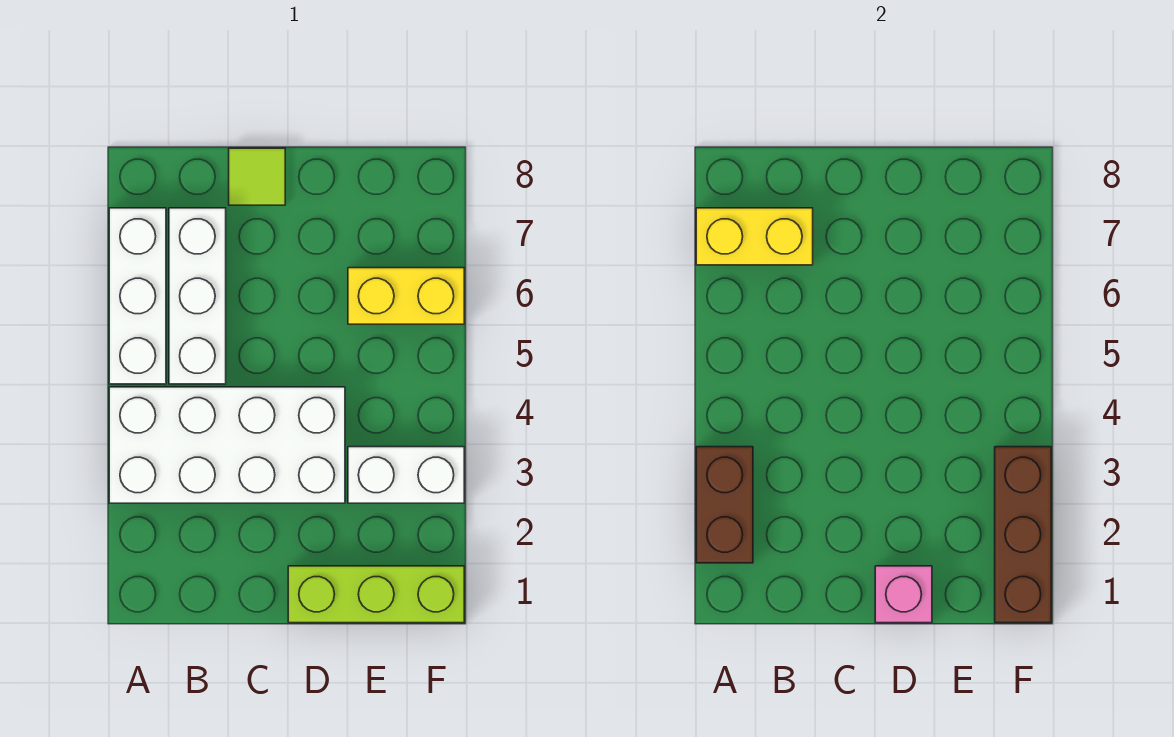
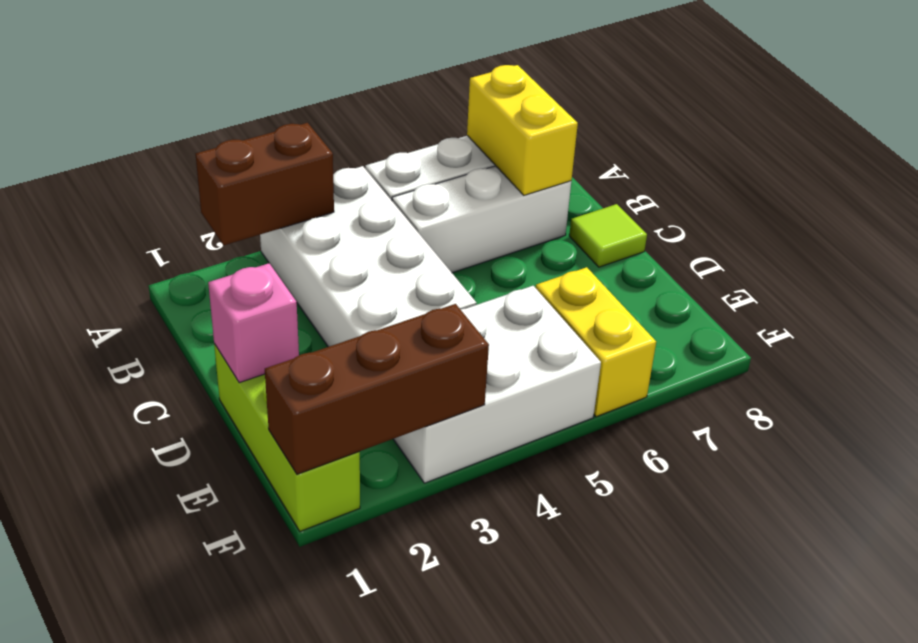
white brick E3:F3 level 1 -> white brick E3:F5 level 1

